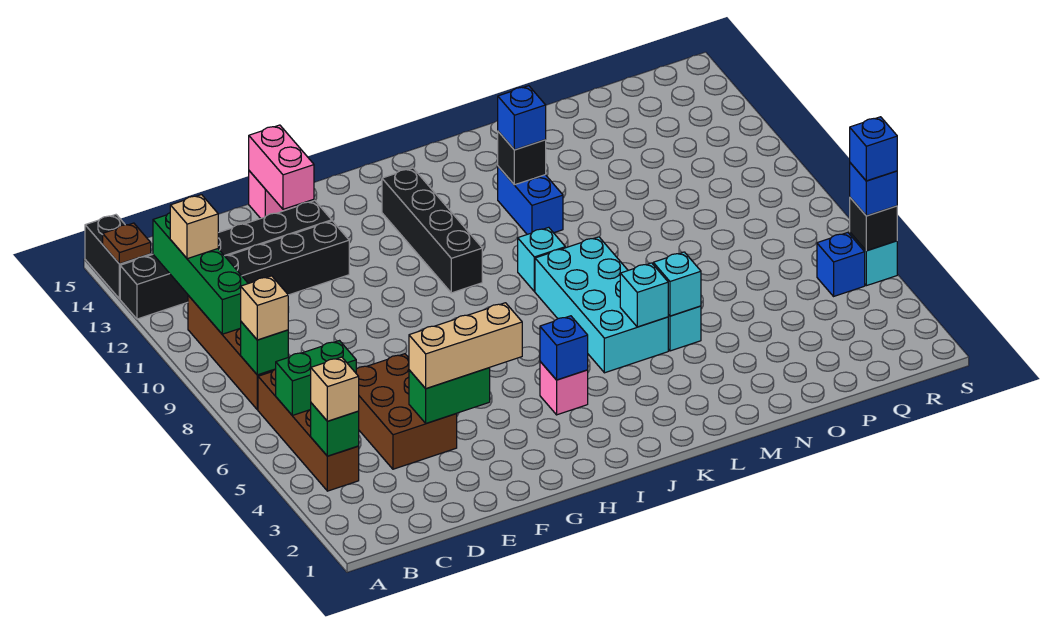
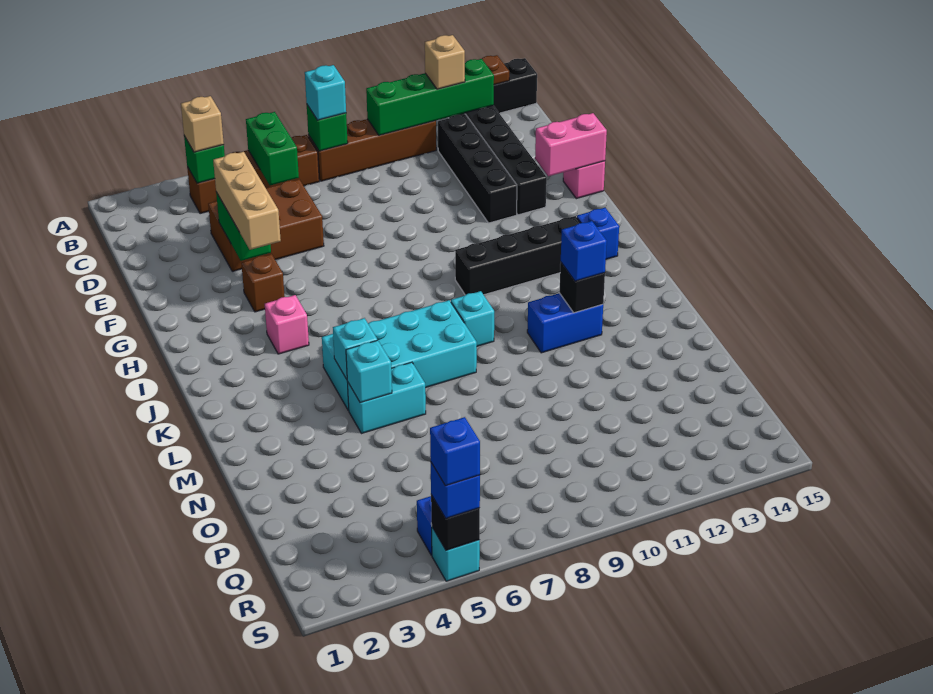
tan brick B8 level 3 -> cyan brick B8 level 3
none -> brown brick G4 level 1
blue brick I4 level 2 -> blue brick I14 level 1

